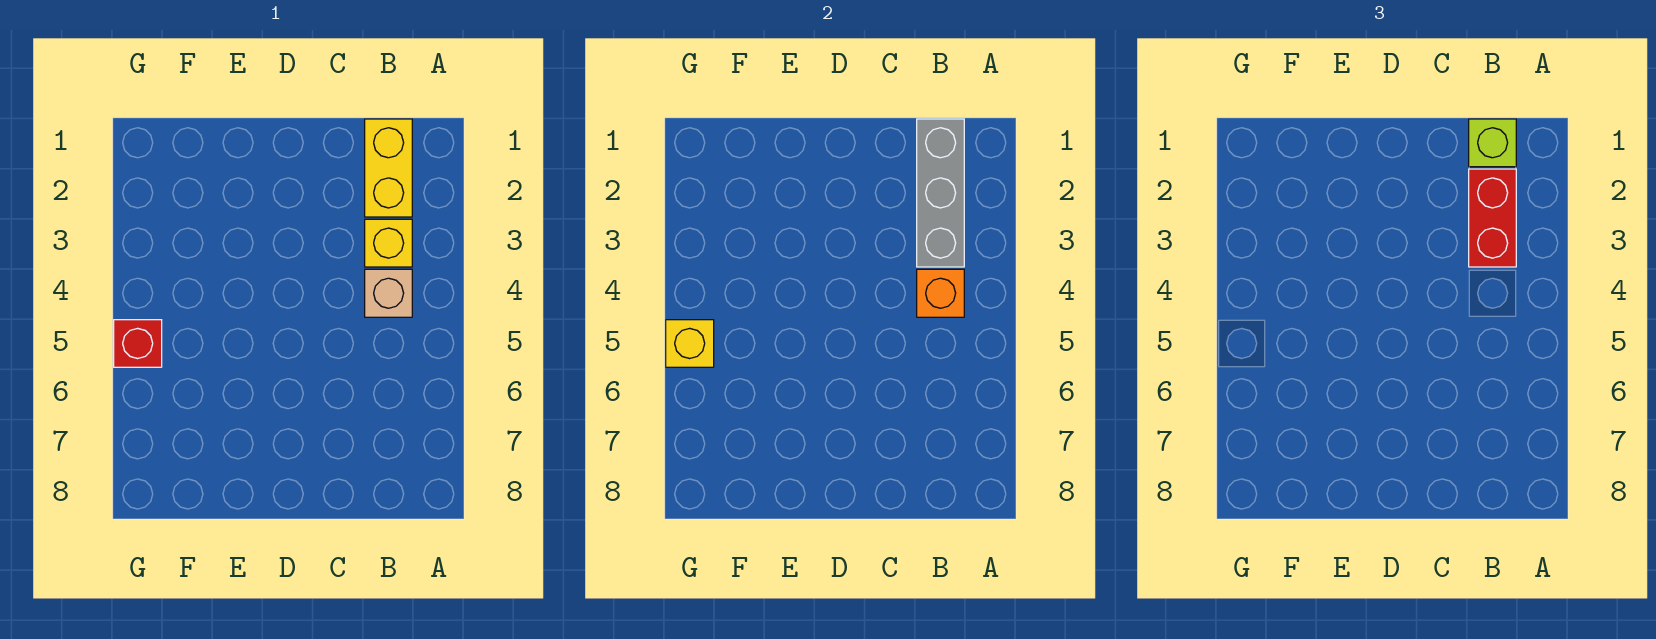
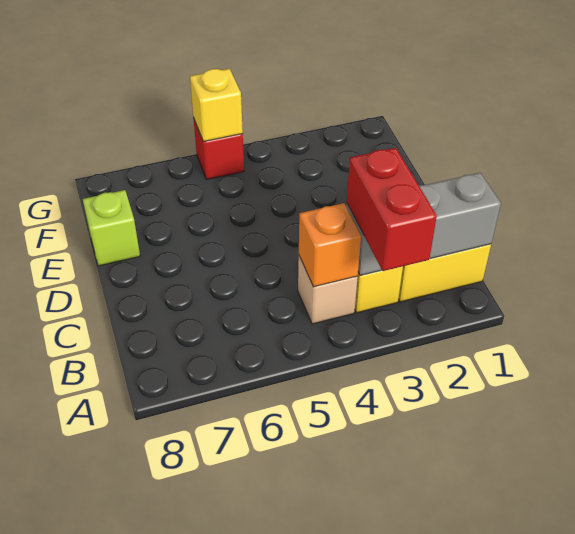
lime brick B1 level 3 -> lime brick E8 level 1
red brick B2:B3 level 3 -> red brick A3:B3 level 3

